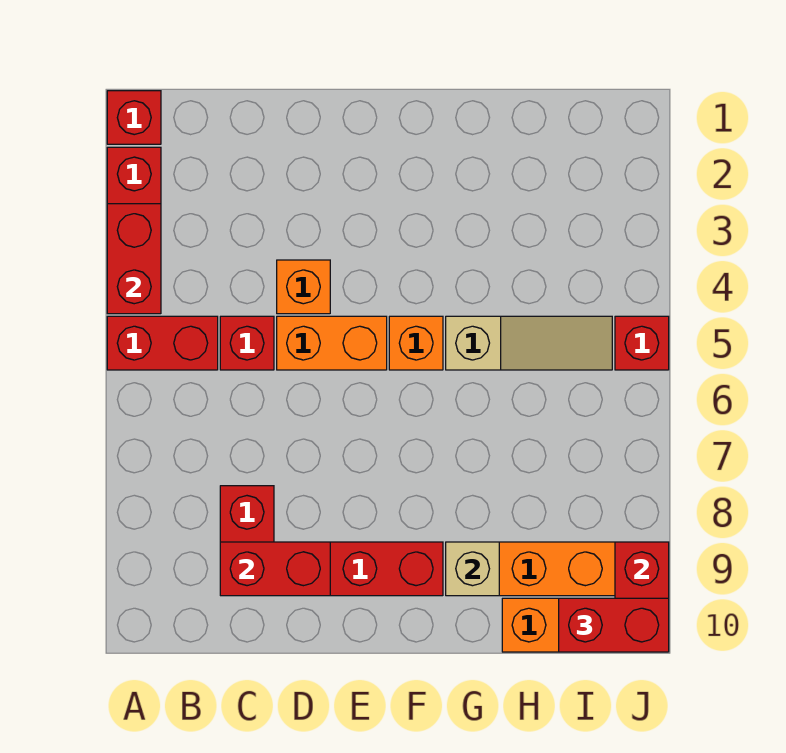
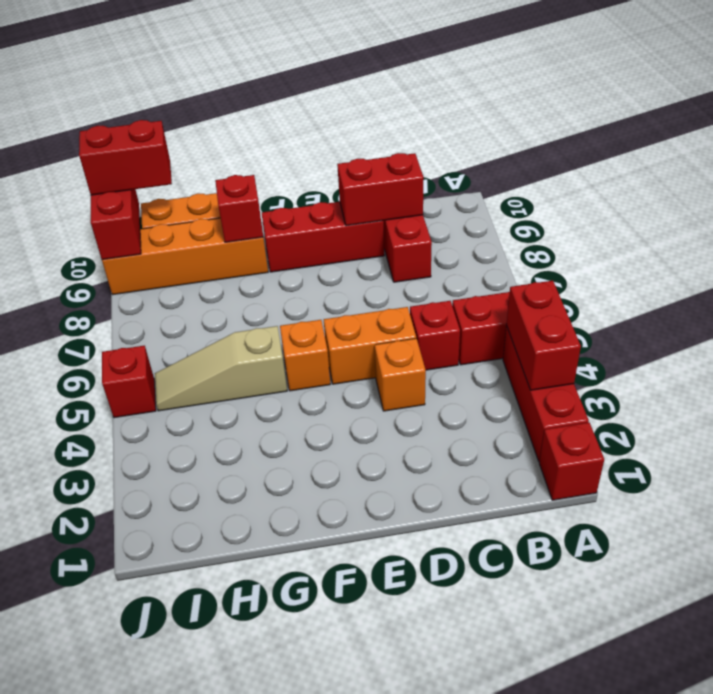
tan brick G9 level 2 -> red brick G9 level 2

